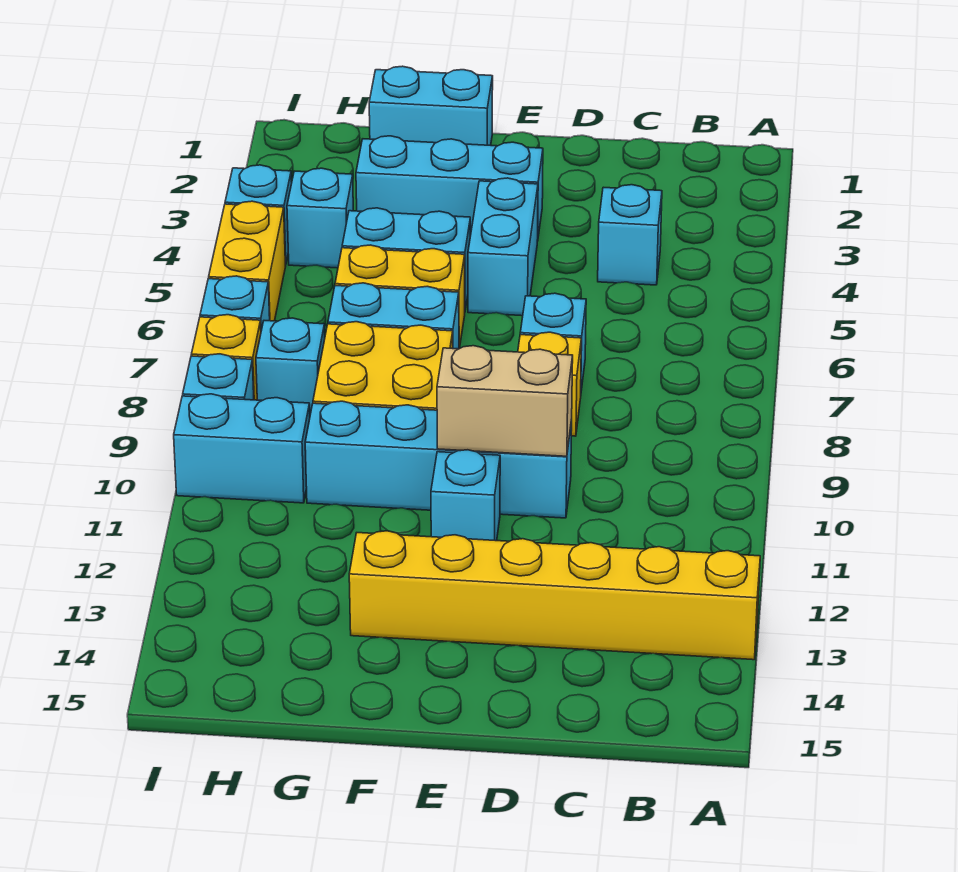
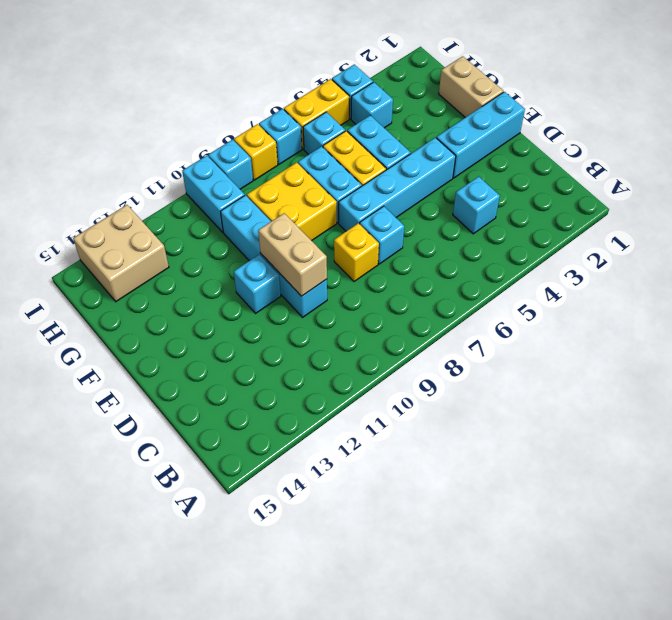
yellow brick A13:F13 level 1 -> none
cyan brick E3:G3 level 1 -> cyan brick E1:E3 level 1
cyan brick E4:E5 level 1 -> cyan brick E4:E7 level 1
cyan brick F1:G1 level 1 -> tan brick F1:G1 level 1
cyan brick H8 level 1 -> cyan brick H6 level 1
none -> tan brick H13:I14 level 1

